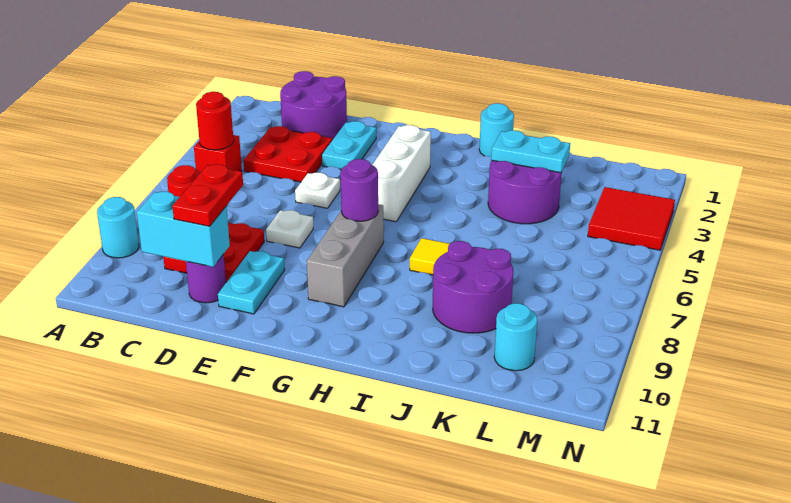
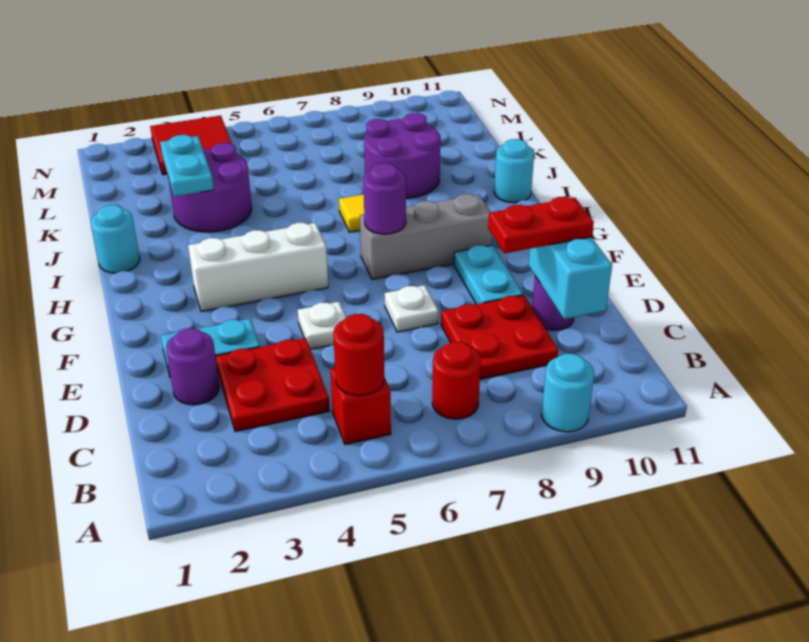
purple round brick C1:D2 level 1 -> purple round brick D2 level 1
cyan plate E9:E10 level 1 -> cyan plate E9:F9 level 1
cyan round brick L10 level 1 -> cyan round brick I11 level 1

